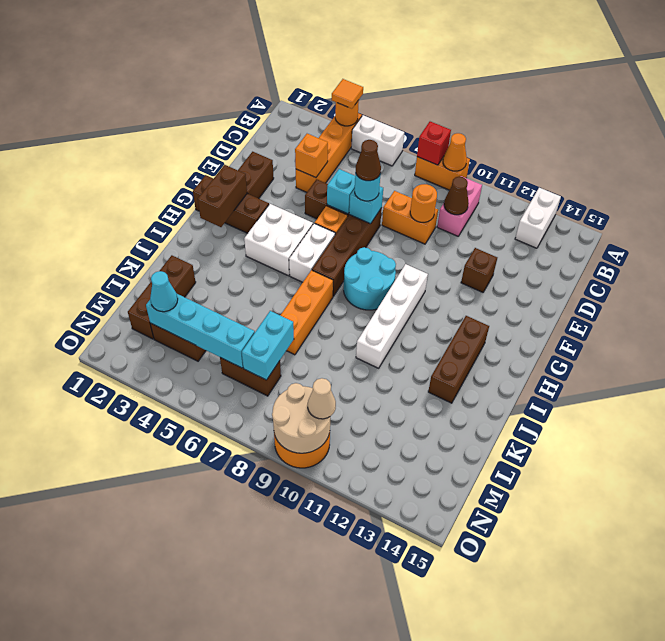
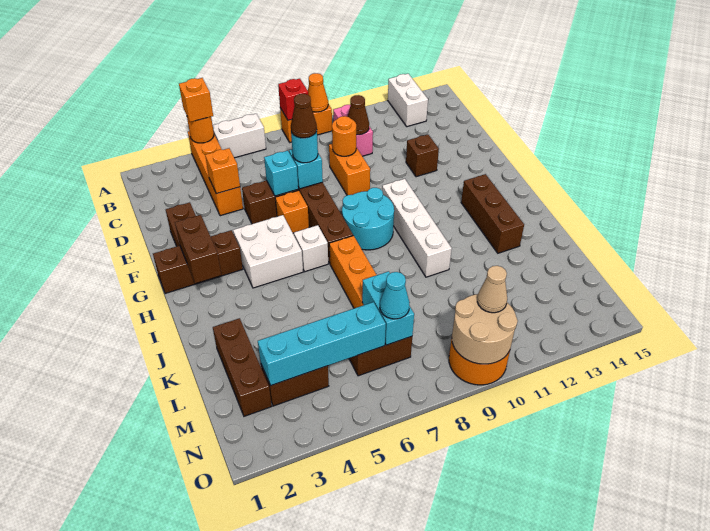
orange tile A4 level 3 -> orange brick A4 level 3
orange brick D8:D9 level 1 -> orange brick D9:E9 level 1
white brick G6:H6 level 1 -> white brick H6 level 1
cyan cone M3 level 3 -> cyan cone M7 level 3

